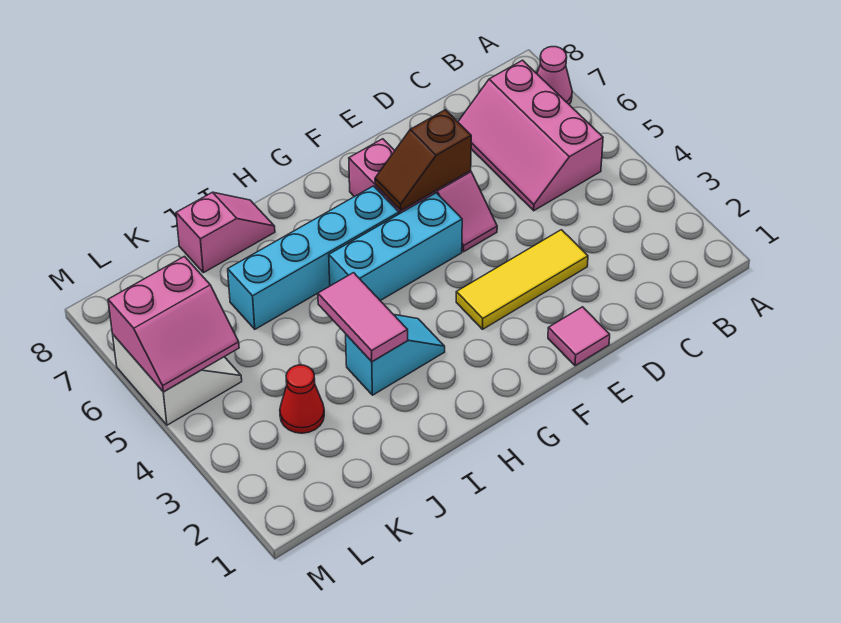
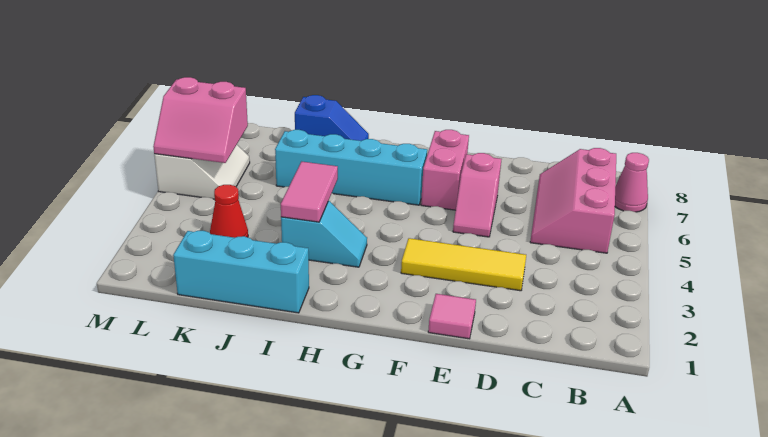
brown slope E6:F6 level 2 top E -> none
cyan brick F5:H5 level 1 -> cyan brick I1:K1 level 1
pink slope I8:J8 level 1 top J -> blue slope I8:J8 level 1 top J

